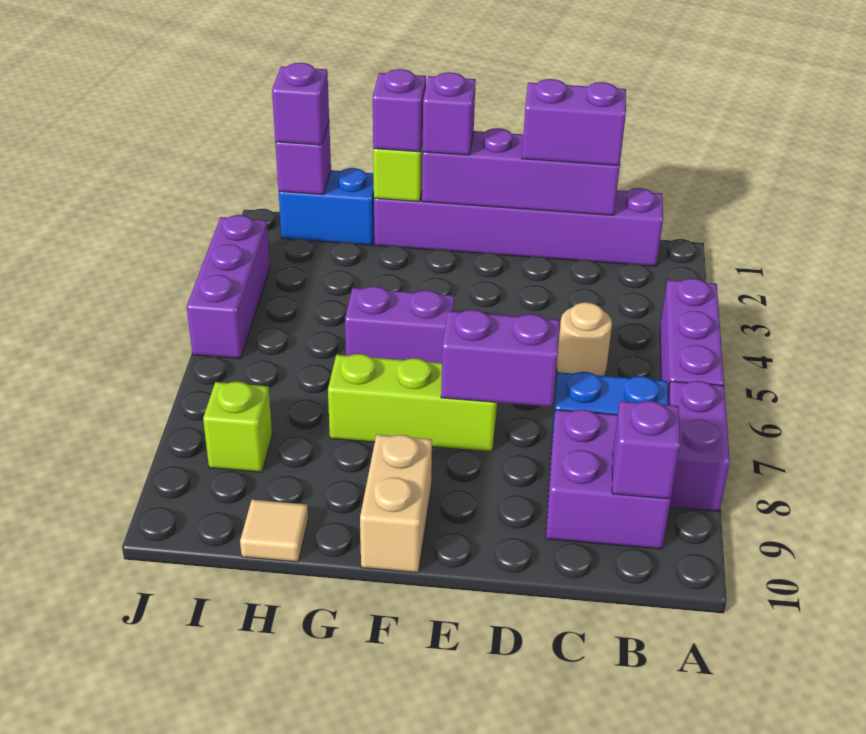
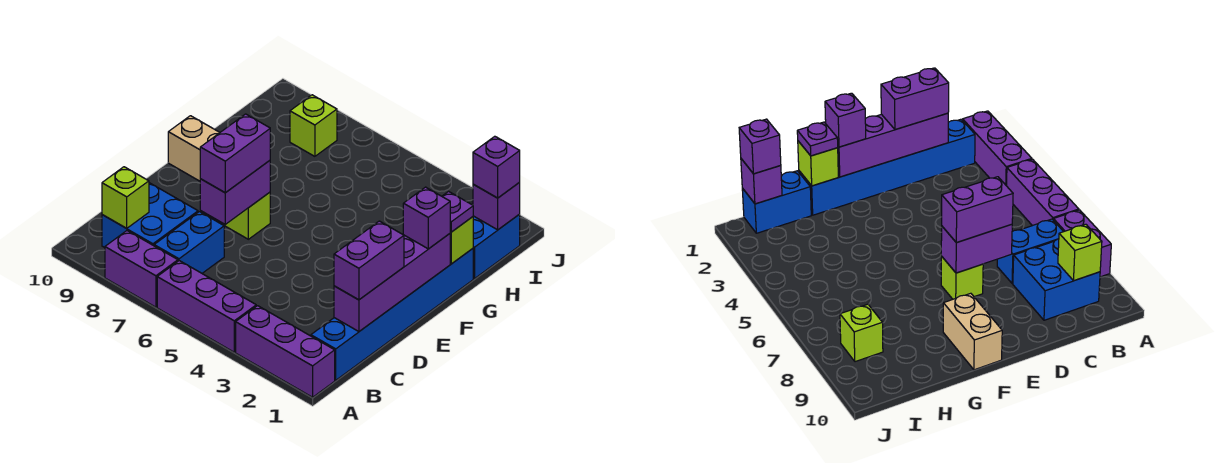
purple brick B1:G1 level 1 -> blue brick B1:G1 level 1
purple brick B8:C9 level 1 -> blue brick B8:C9 level 1
purple brick B9 level 2 -> lime brick B9 level 2
tan round brick C5 level 1 -> none
lime brick E7:G7 level 1 -> lime brick E7 level 1
purple brick F5:G5 level 1 -> purple brick D7:E7 level 3
purple brick G1 level 3 -> purple plate G1 level 3
tan tile H10 level 1 -> none
purple brick J3:J5 level 1 -> purple brick A1:A3 level 1

